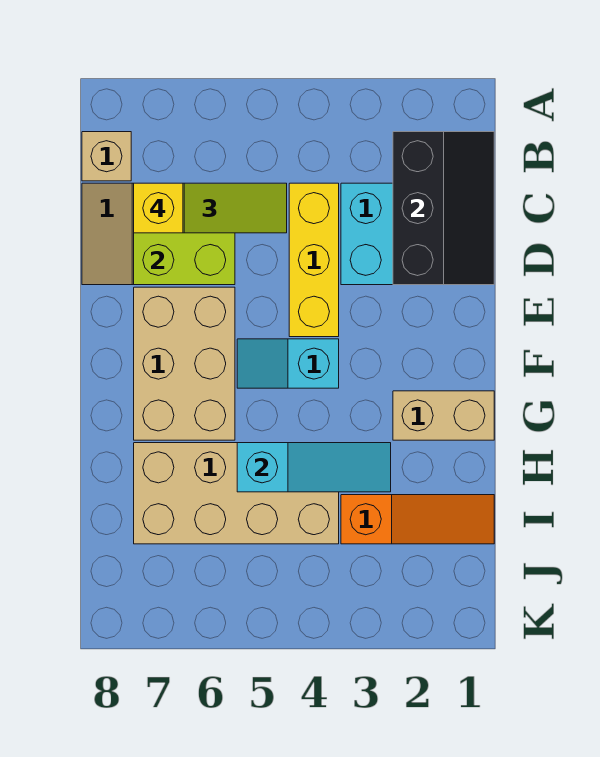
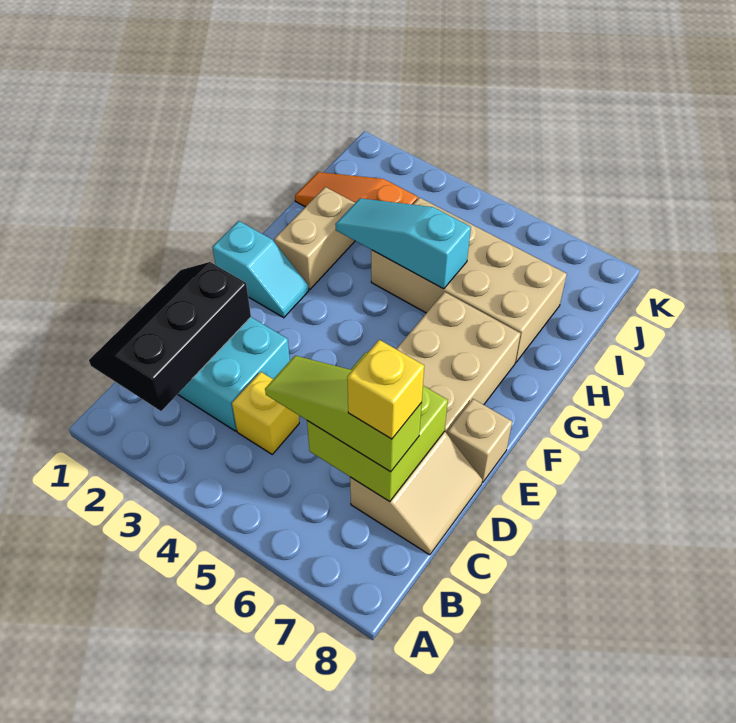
tan brick B8 level 1 -> tan brick E8 level 1
yellow brick C4:E4 level 1 -> yellow brick C4 level 1
cyan slope F4:F5 level 1 top 4 -> cyan slope F1:F2 level 1 top 1
tan brick G1:G2 level 1 -> tan brick G2:H2 level 1

